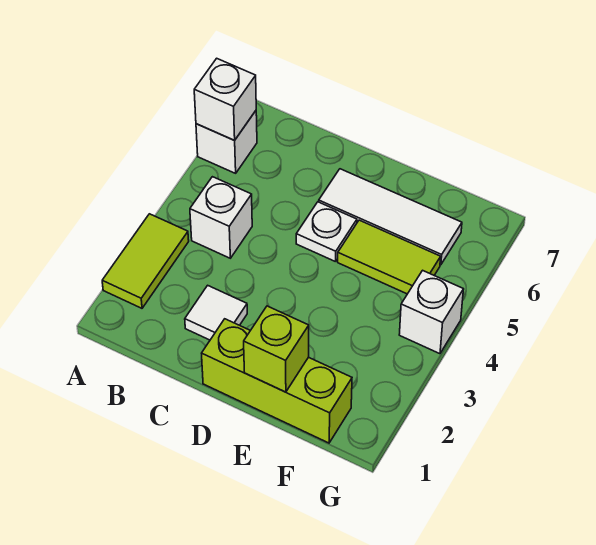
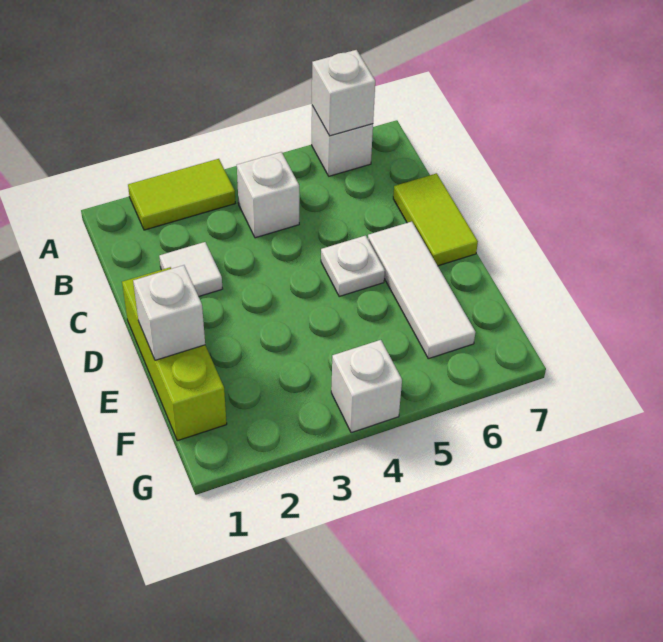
lime brick E1 level 2 -> white brick E1 level 2
lime tile E5:F5 level 1 -> lime tile C7:D7 level 1

